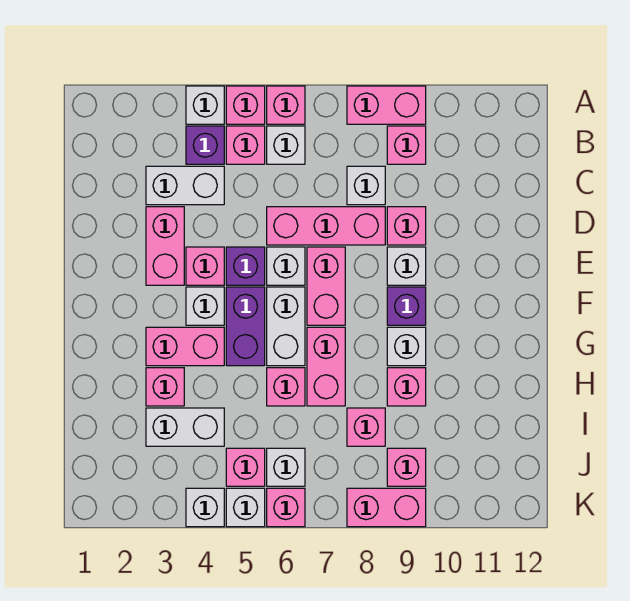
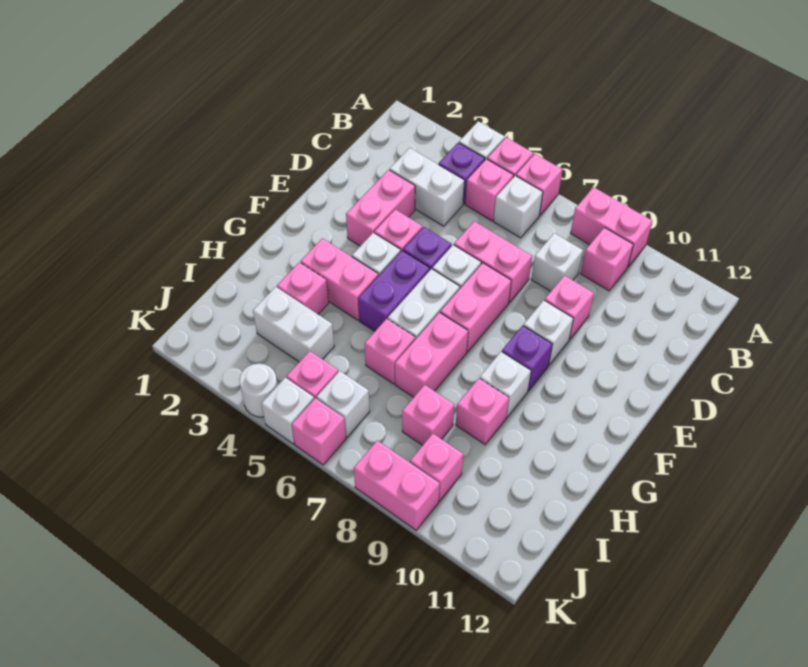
pink brick D6:D8 level 1 -> pink brick D6:D7 level 1
white brick K4 level 1 -> white round brick K4 level 1

